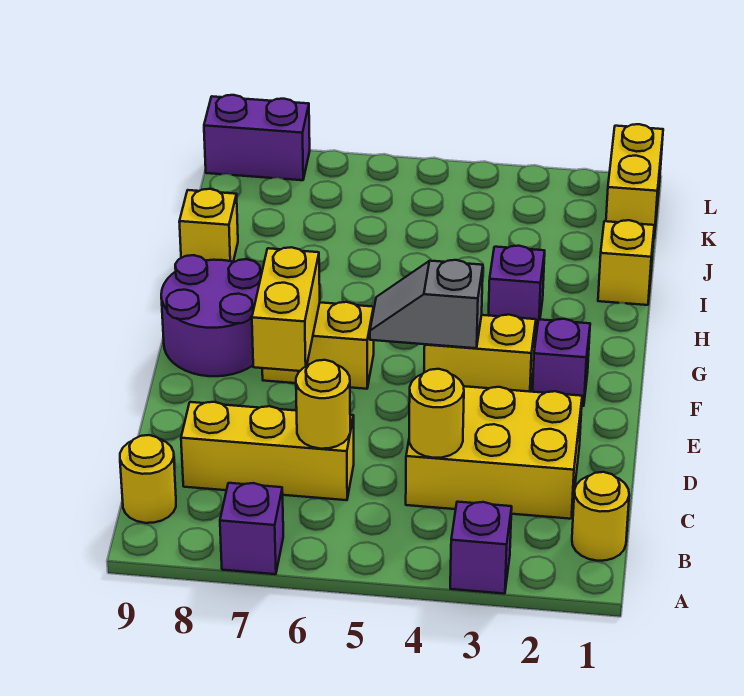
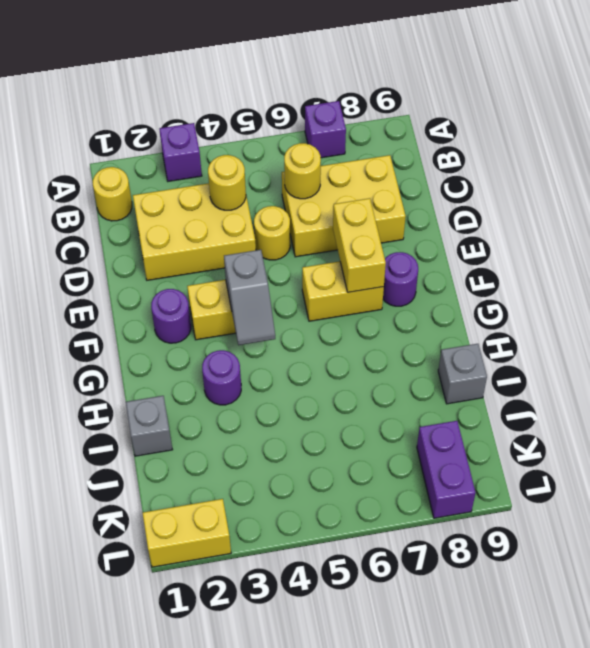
yellow round brick B9 level 1 -> yellow round brick D5 level 1
yellow brick C6:C8 level 1 -> yellow brick C6:D8 level 1
purple brick F2 level 1 -> purple round brick F2 level 1
grey slope F4:F5 level 2 top 4 -> grey slope F4:G4 level 2 top F
purple round brick F8:G9 level 1 -> purple round brick F8 level 1
purple brick H3 level 1 -> purple round brick H3 level 1
yellow brick I1 level 1 -> grey brick I1 level 1
yellow brick I9 level 1 -> grey brick I9 level 1
yellow brick K1:L1 level 1 -> yellow brick L1:L2 level 1
purple brick L8:L9 level 1 -> purple brick K8:L8 level 1

